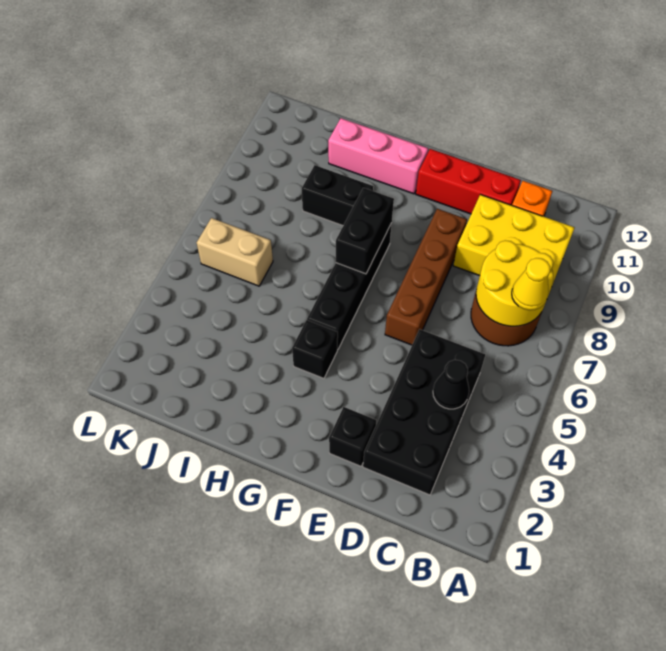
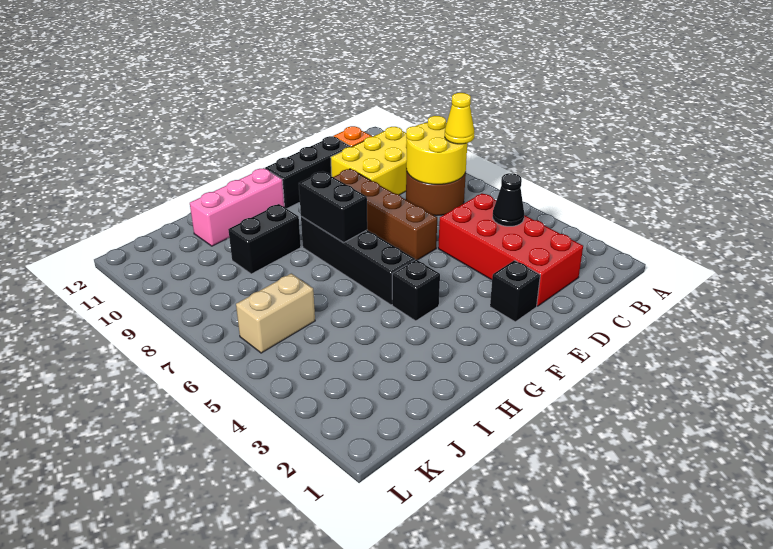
black brick C2:D5 level 1 -> red brick C2:D5 level 1
red brick D11:F11 level 1 -> black brick D11:F11 level 1

